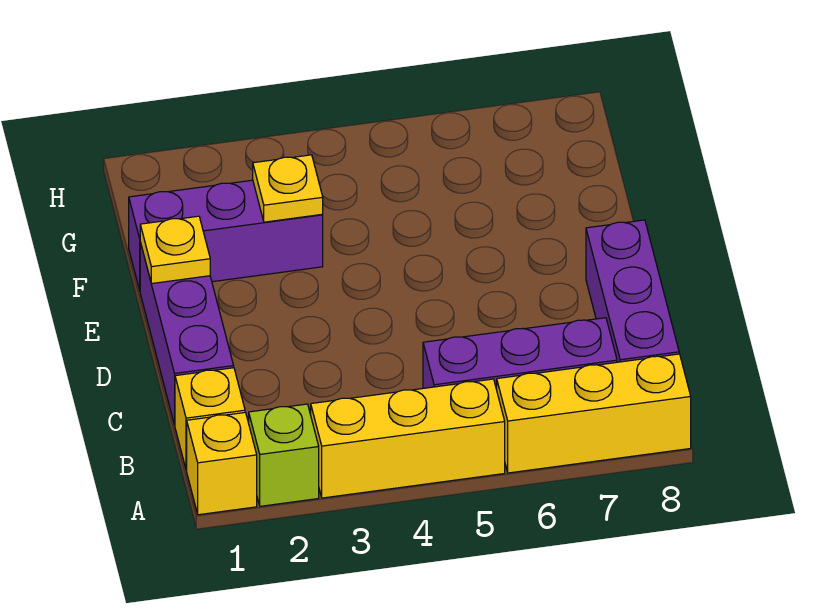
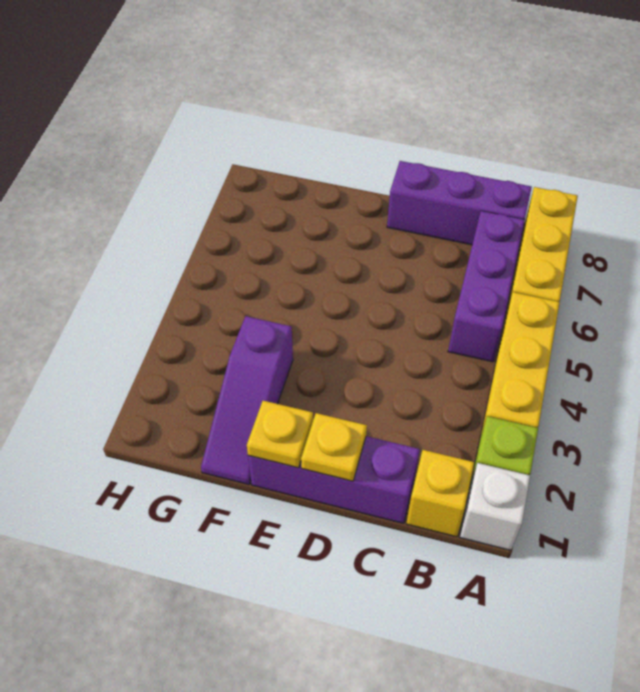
yellow brick A1 level 1 -> white brick A1 level 1
purple brick F1:F3 level 1 -> purple slope F1:F3 level 1 top 3
yellow plate F3 level 2 -> yellow plate D1 level 2

